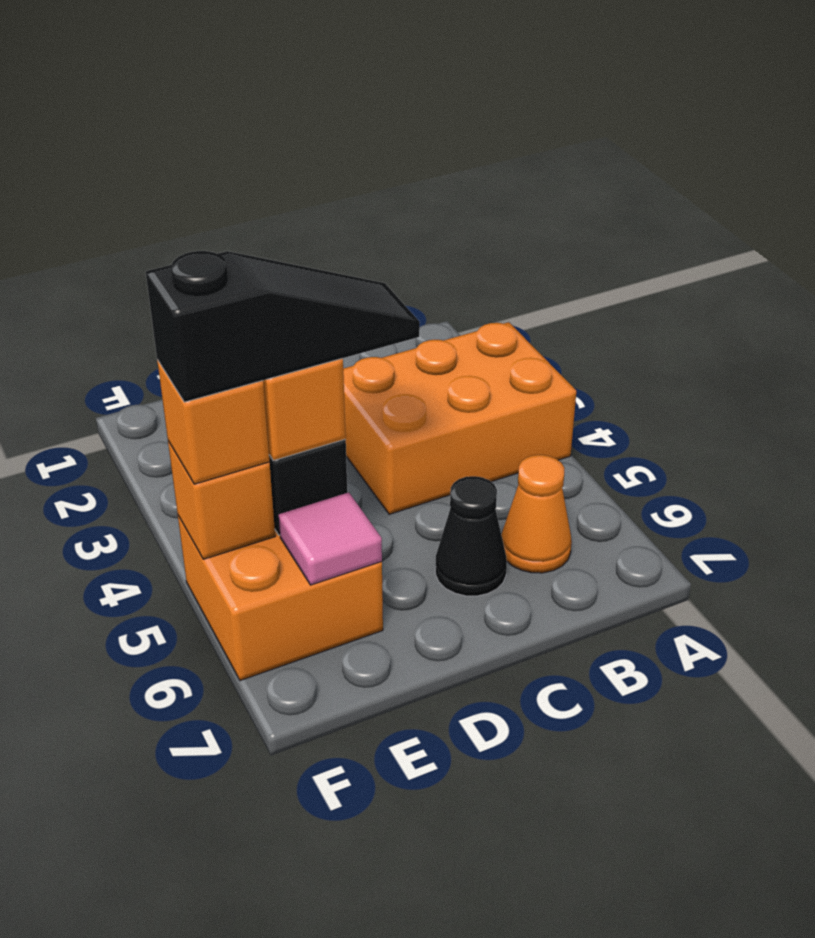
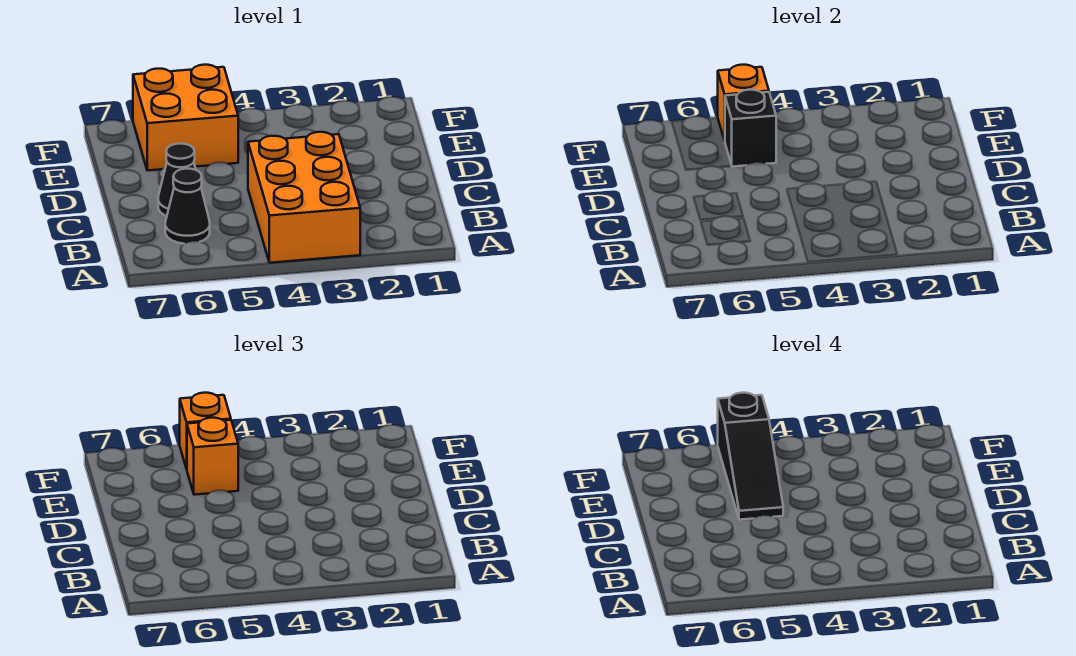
orange cone B6 level 1 -> black cone B6 level 1
pink tile E6 level 2 -> none

